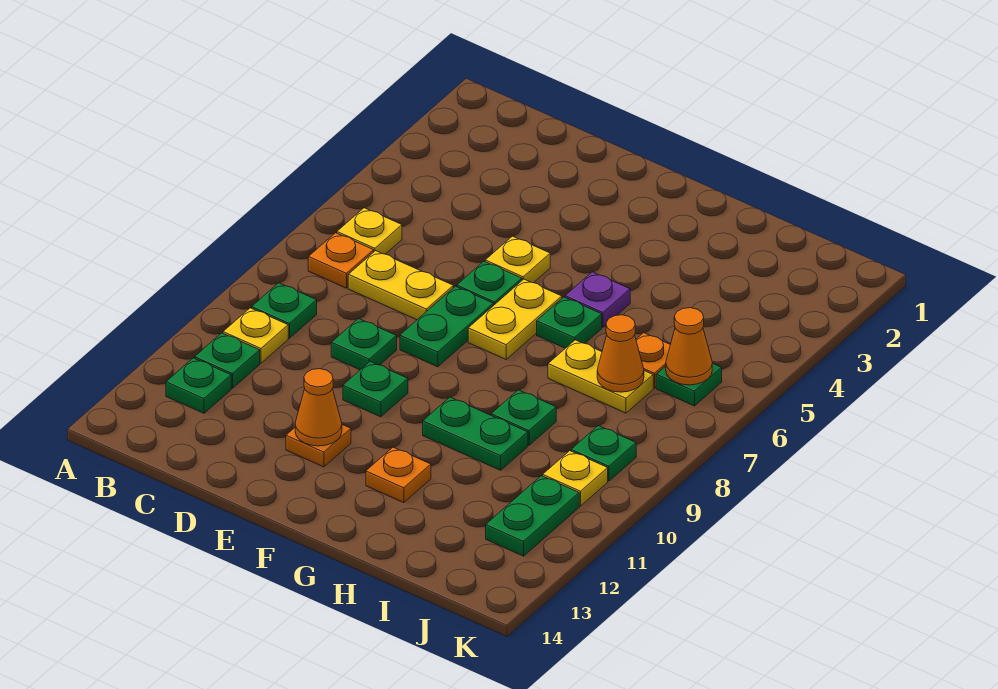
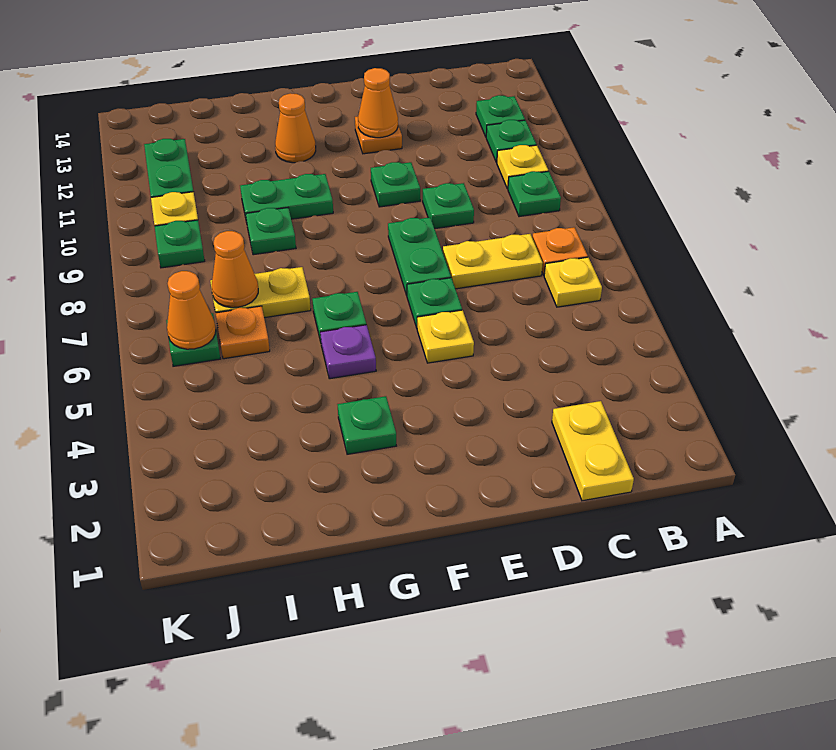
yellow plate F6:F7 level 1 -> yellow plate C1:C2 level 1
none -> green plate G3 level 1
orange plate G12 level 1 -> orange cone G12 level 1

